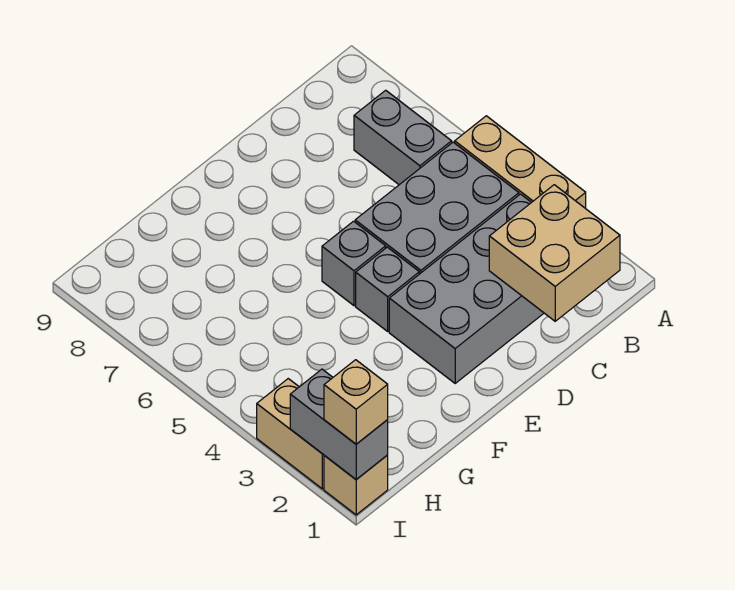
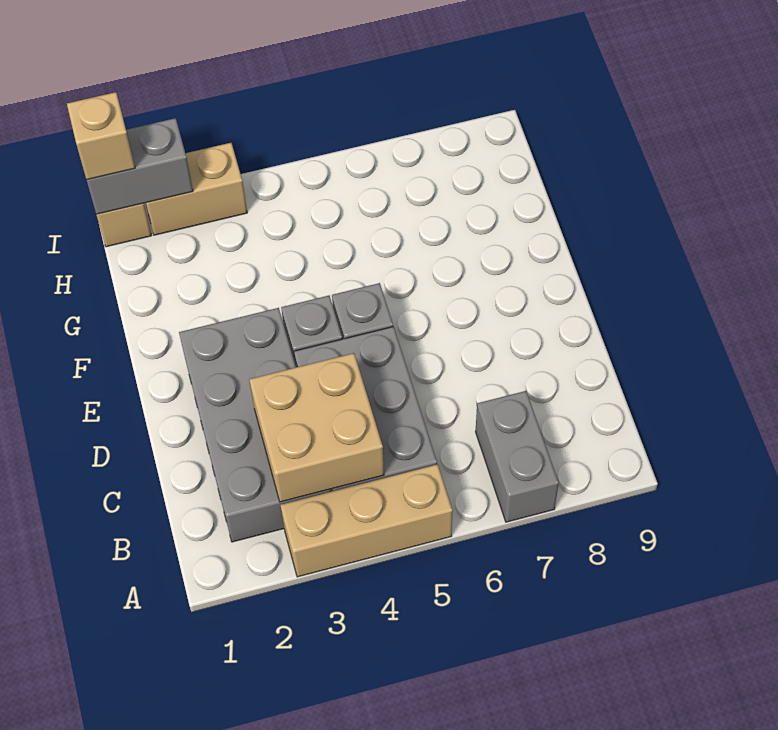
tan brick B1:C2 level 2 -> tan brick B3:C4 level 2
grey brick B6:B7 level 1 -> grey brick A7:B7 level 1

